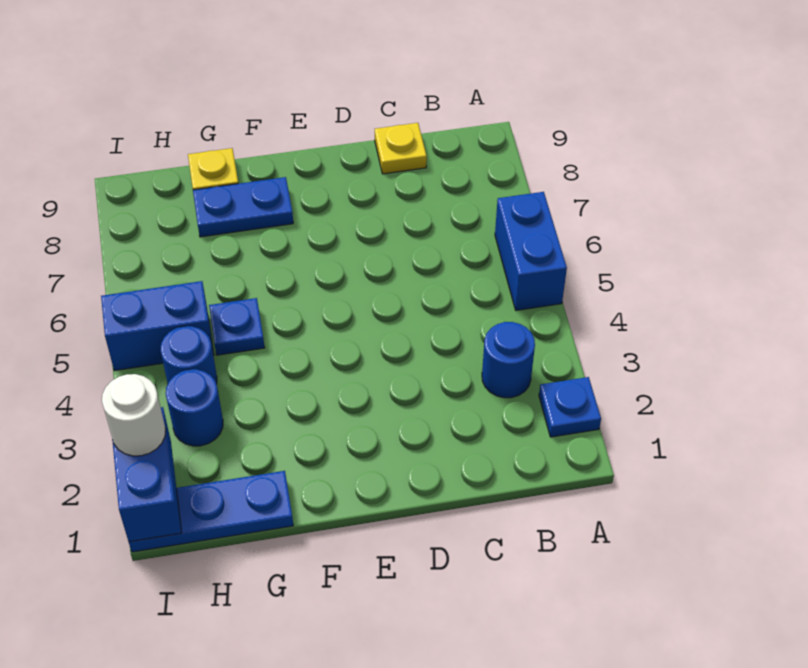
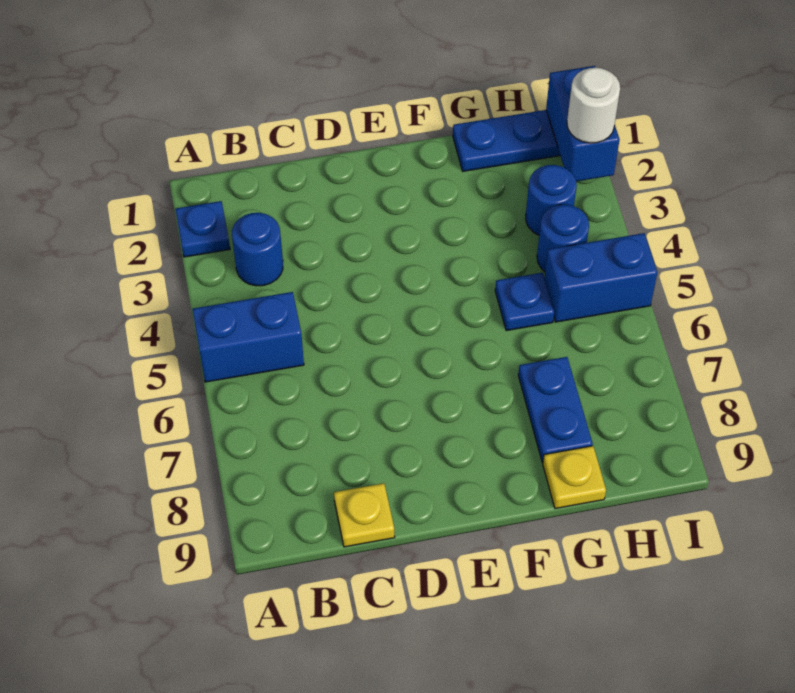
blue brick A5:A6 level 1 -> blue brick A5:B5 level 1
blue plate F8:G8 level 1 -> blue plate G7:G8 level 1

